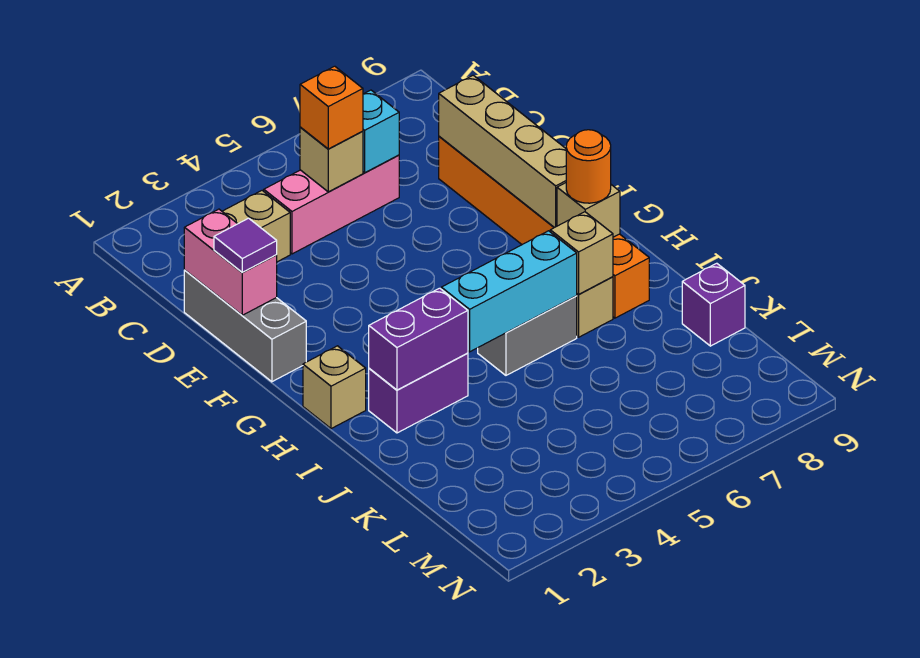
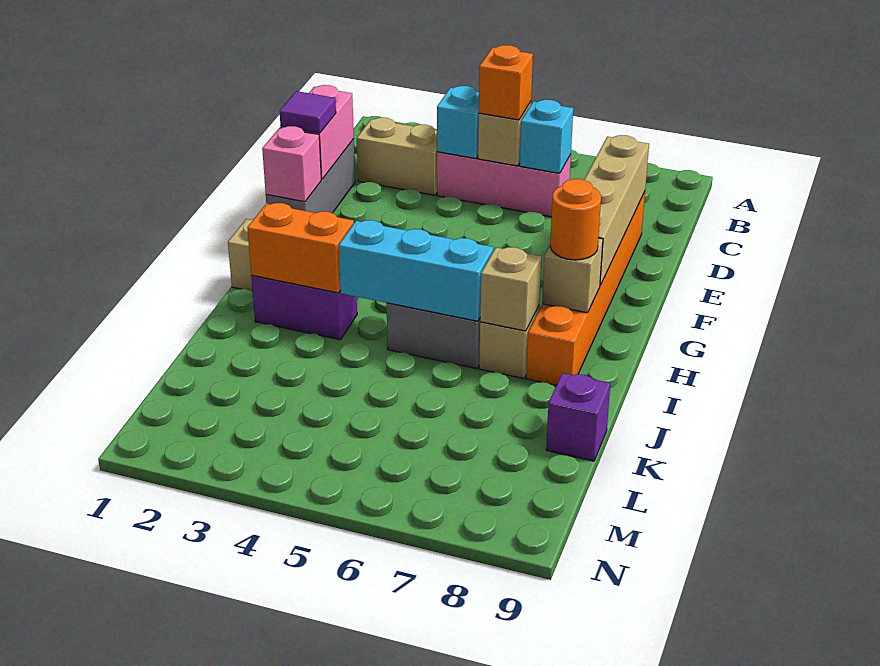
none -> cyan brick C4 level 2
none -> pink brick F1 level 2
purple brick I2:I3 level 2 -> orange brick I2:I3 level 2

